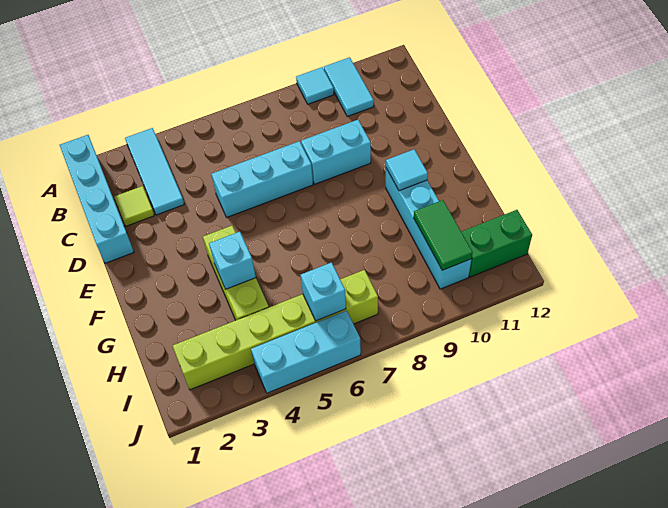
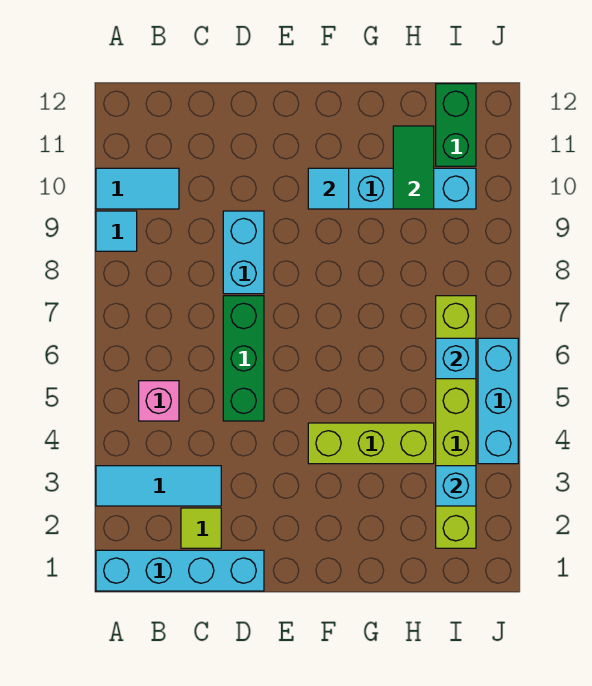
none -> pink brick B5 level 1
cyan brick D5:D7 level 1 -> green brick D5:D7 level 1
cyan brick G4 level 2 -> cyan brick I3 level 2
green tile H10:I10 level 2 -> green tile H10:H11 level 2

